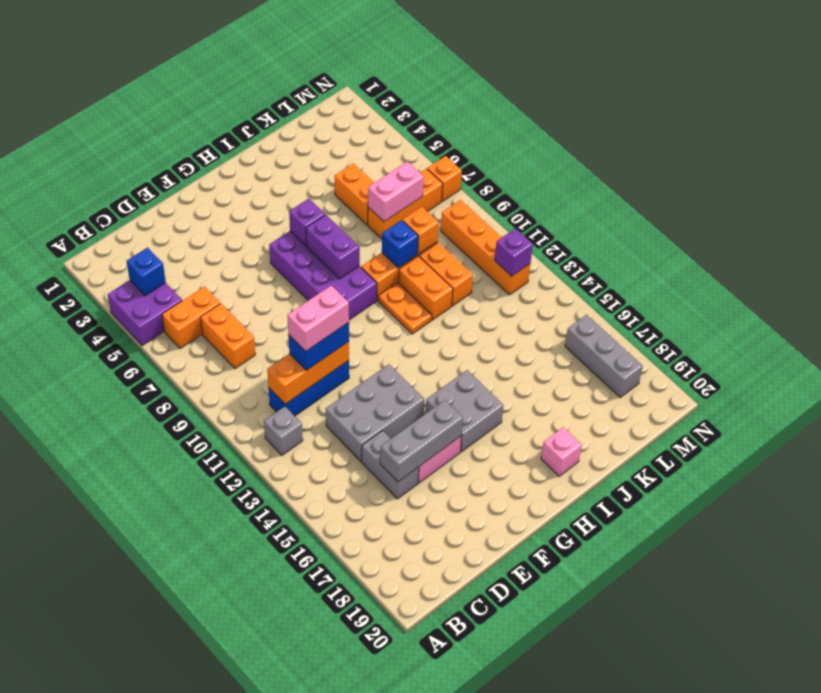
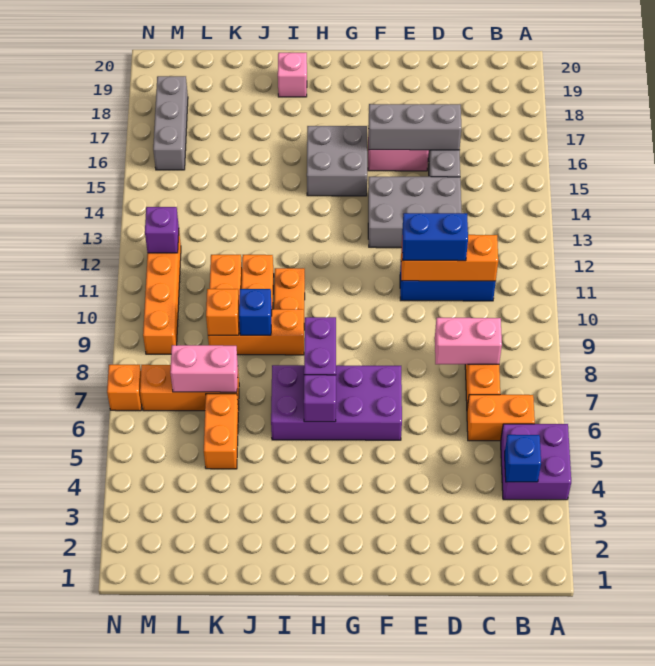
grey brick B12 level 1 -> none
pink brick D11:E11 level 4 -> pink brick C8:D8 level 2
purple brick G6:H9 level 1 -> purple brick F6:I7 level 1

